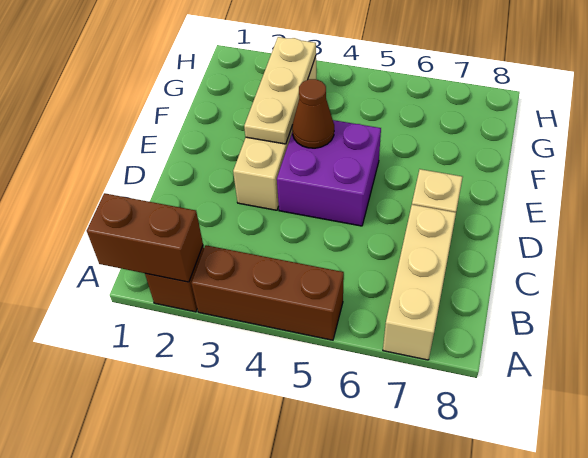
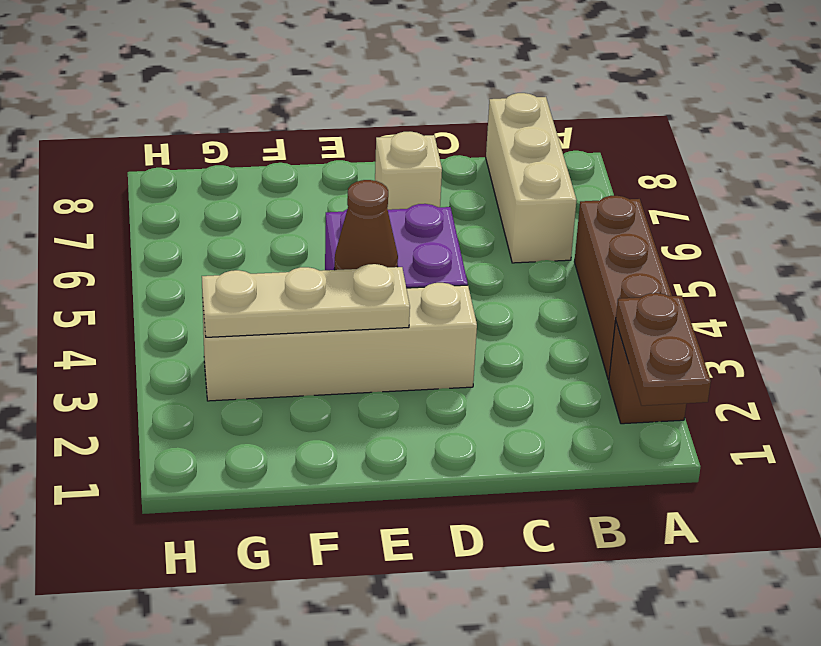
brown brick A1:A2 level 2 -> brown plate A1:A2 level 2
tan brick A7:C7 level 1 -> tan brick B6:B8 level 1

